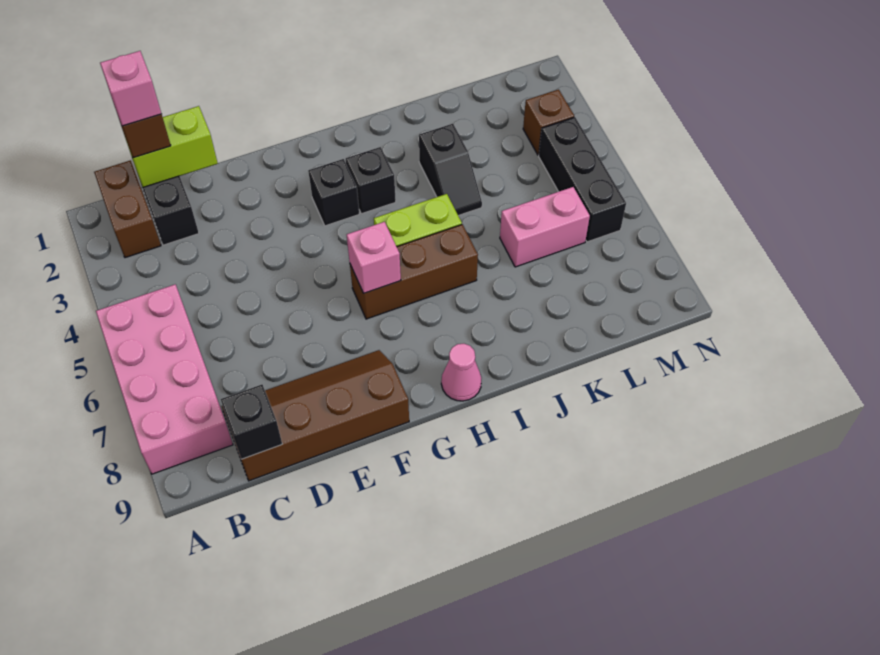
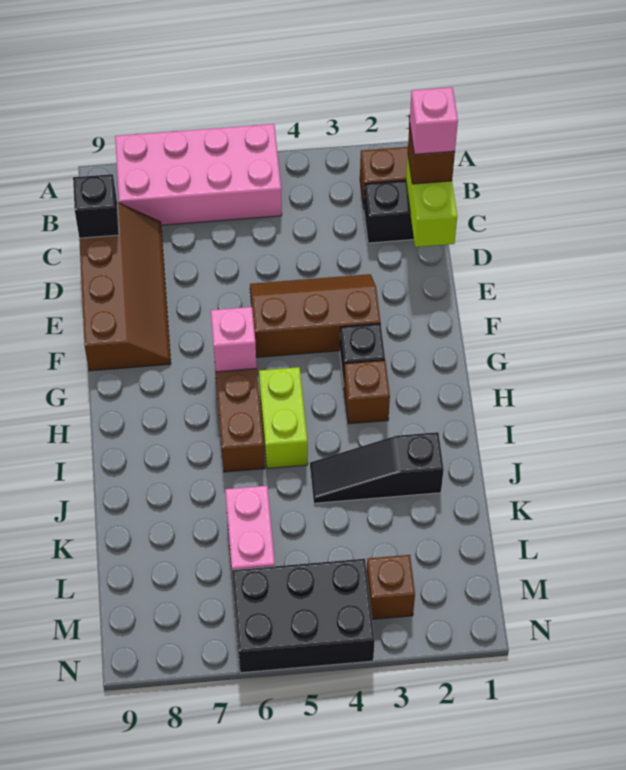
none -> brown slope E3:F5 level 1 top F
black brick H3 level 1 -> brown brick H3 level 1
pink cone H9 level 1 -> none
black slope J3:J4 level 1 top 3 -> black slope J2:J4 level 1 top 2
black brick M4:M6 level 1 -> black brick M4:N6 level 1

